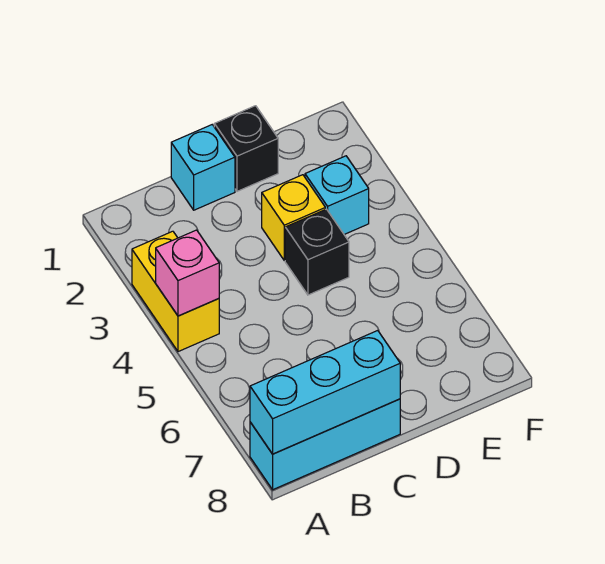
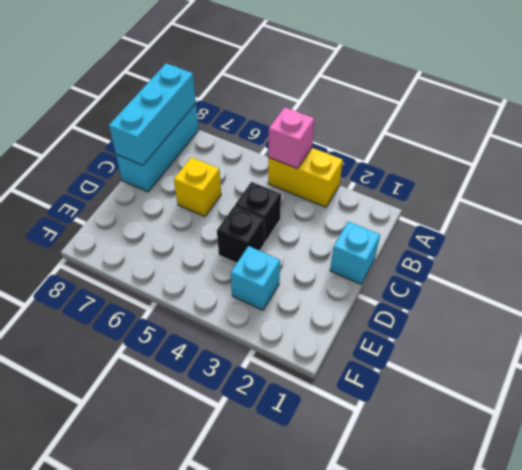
black brick D1 level 1 -> black brick C4 level 1
yellow brick D3 level 1 -> yellow brick C6 level 1

